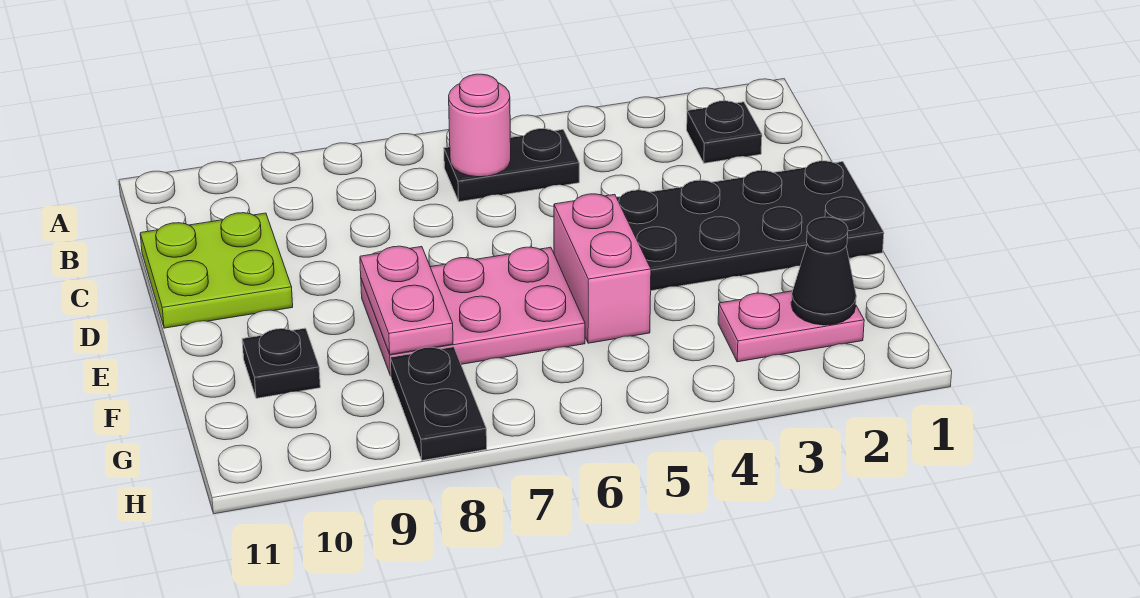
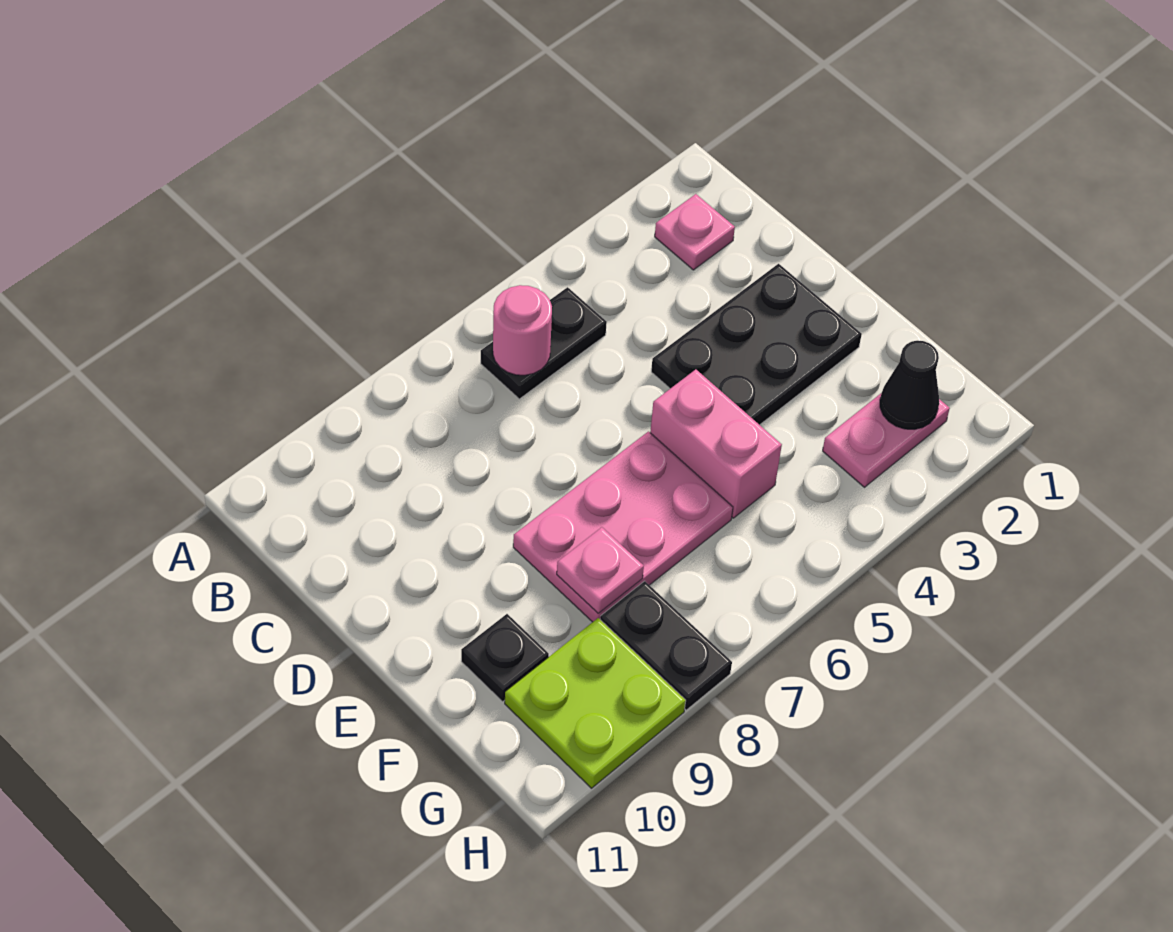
black plate B2 level 1 -> pink plate B2 level 1
lime plate C10:D11 level 1 -> lime plate G9:H10 level 1
black plate D1:E4 level 1 -> black plate D2:E4 level 1
pink plate E8:F8 level 2 -> pink plate F8 level 2

